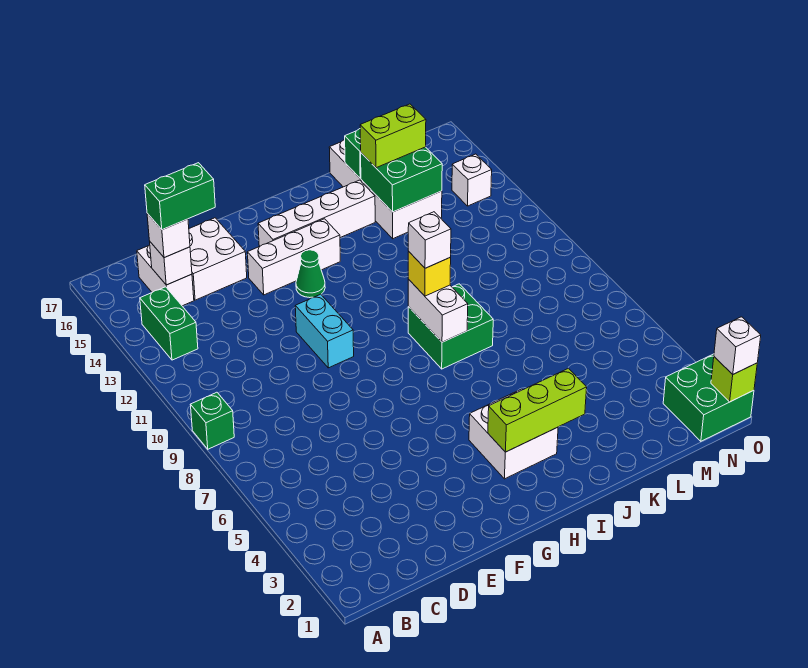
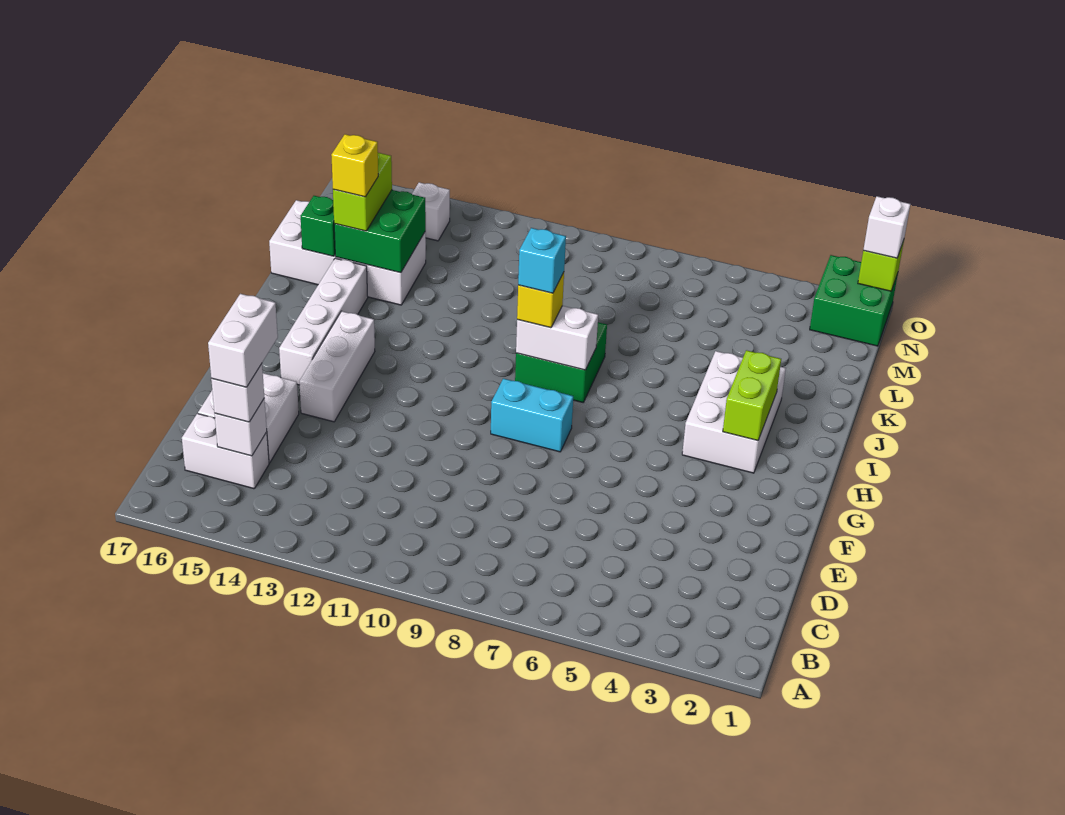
green brick A9 level 1 -> none
green brick B13:B14 level 1 -> none
green brick C15:D15 level 4 -> white brick C15:D15 level 4
cyan brick F10:F11 level 1 -> cyan brick G8:G9 level 1
green cone G13 level 1 -> none
white brick H3:I4 level 1 -> white brick H3:J4 level 1
lime brick H3:J3 level 2 -> lime brick H3:I3 level 2
white brick I9 level 4 -> cyan brick I9 level 4
none -> yellow brick K15 level 4

